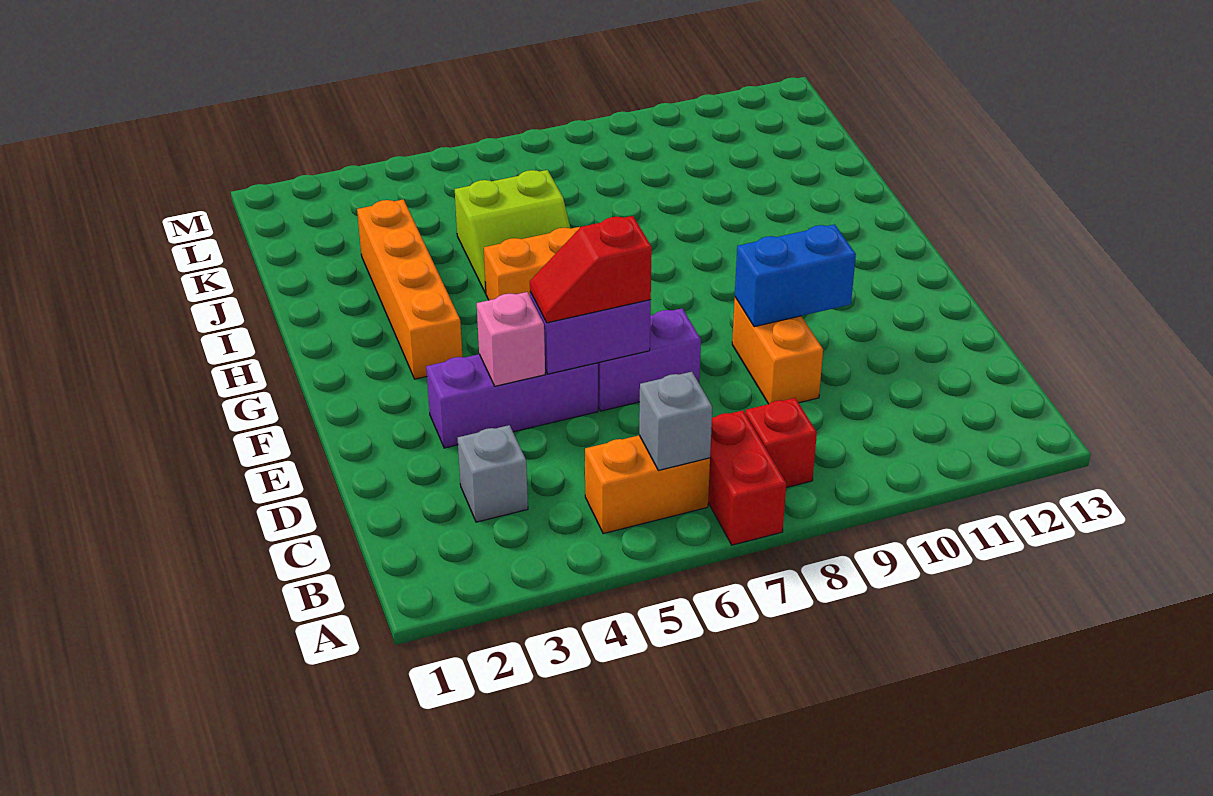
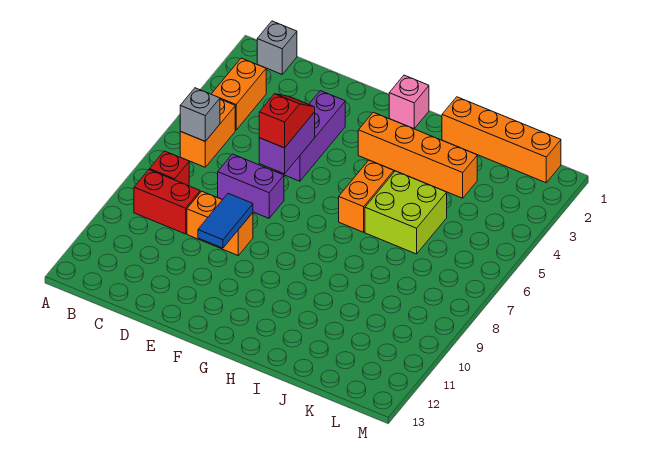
red brick A7:B7 level 1 -> red brick B9:C9 level 1
none -> orange brick B3:B4 level 1
grey brick C3 level 1 -> grey brick B1 level 1
pink brick E4 level 2 -> pink brick G1 level 1
purple brick E6:E7 level 1 -> purple brick D7:E7 level 1
blue brick E9:E10 level 2 -> blue tile E9:E10 level 2
none -> orange brick I1:L1 level 1
lime slope I5:J6 level 1 top J -> lime brick I5:J6 level 1

